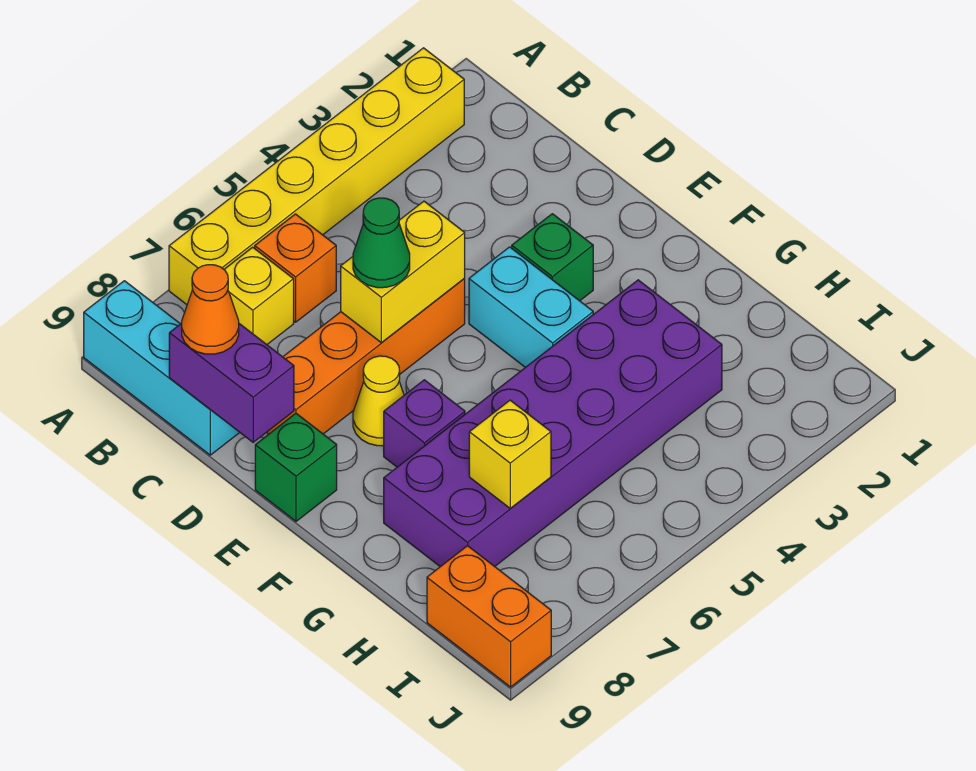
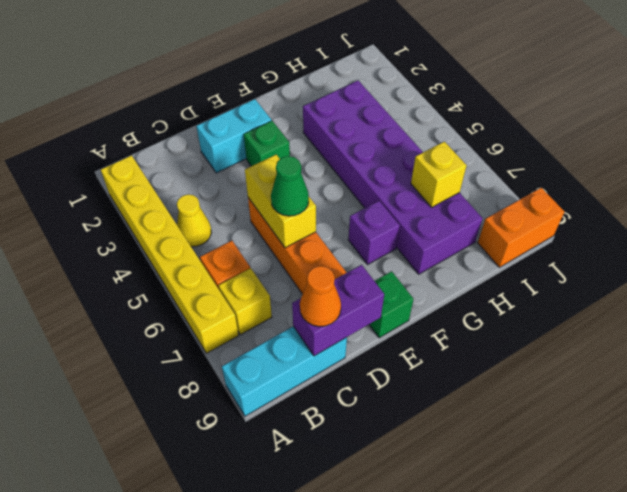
cyan brick E4:F4 level 1 -> cyan brick D2:E2 level 1
yellow cone E7 level 1 -> yellow cone B4 level 1

